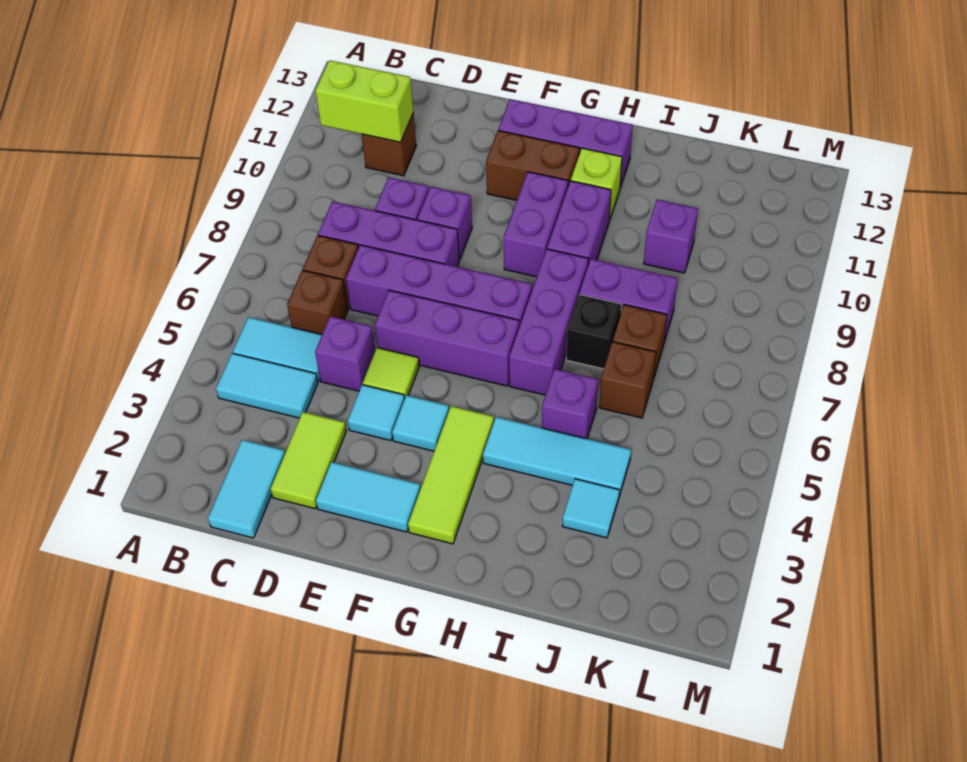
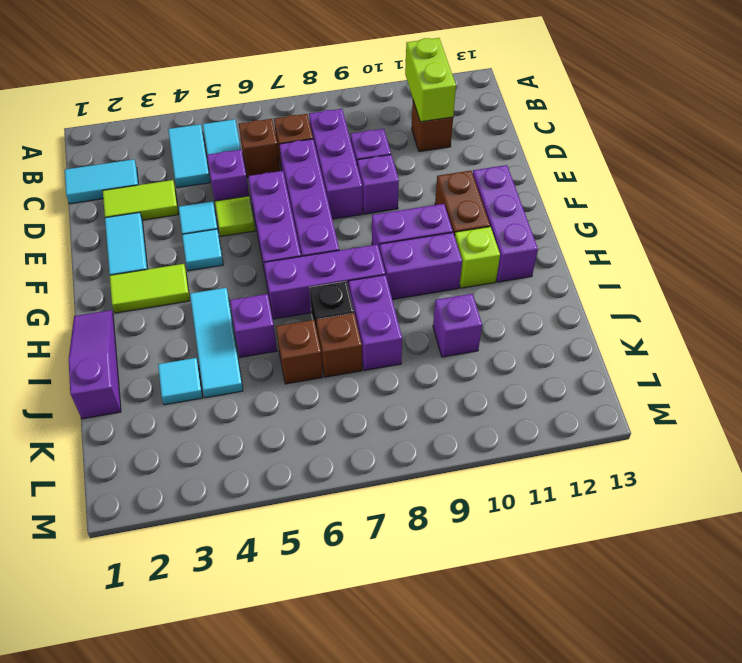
lime tile G2:G4 level 1 -> lime tile G2:G3 level 1
none -> purple slope H1:J1 level 1 top J

